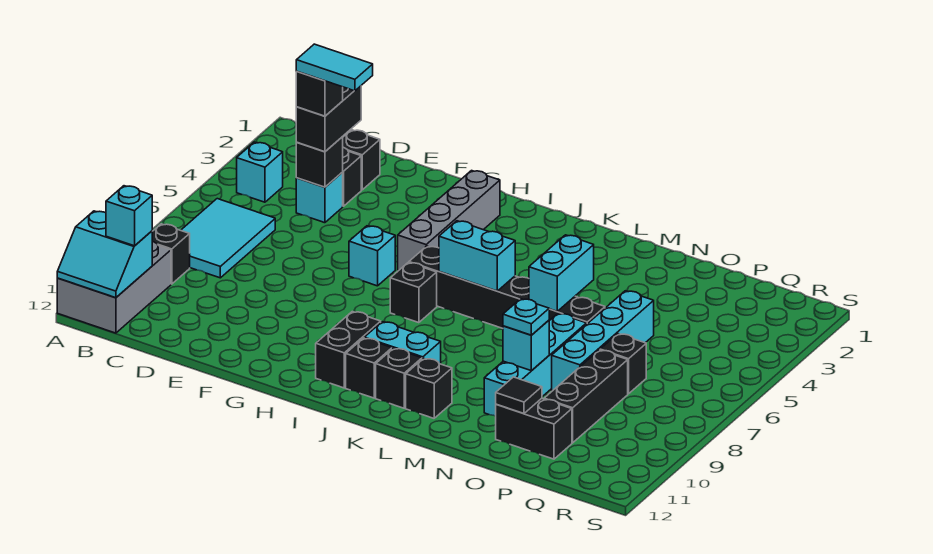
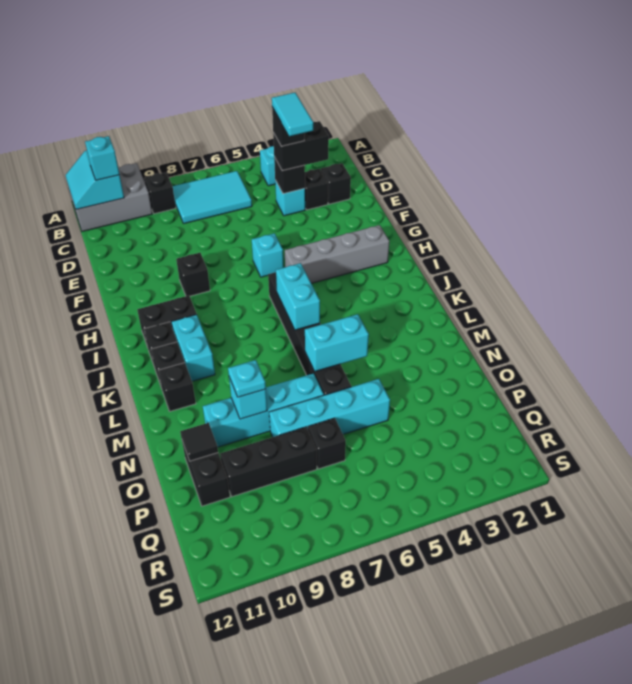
black brick I7 level 1 -> black brick G9 level 1

